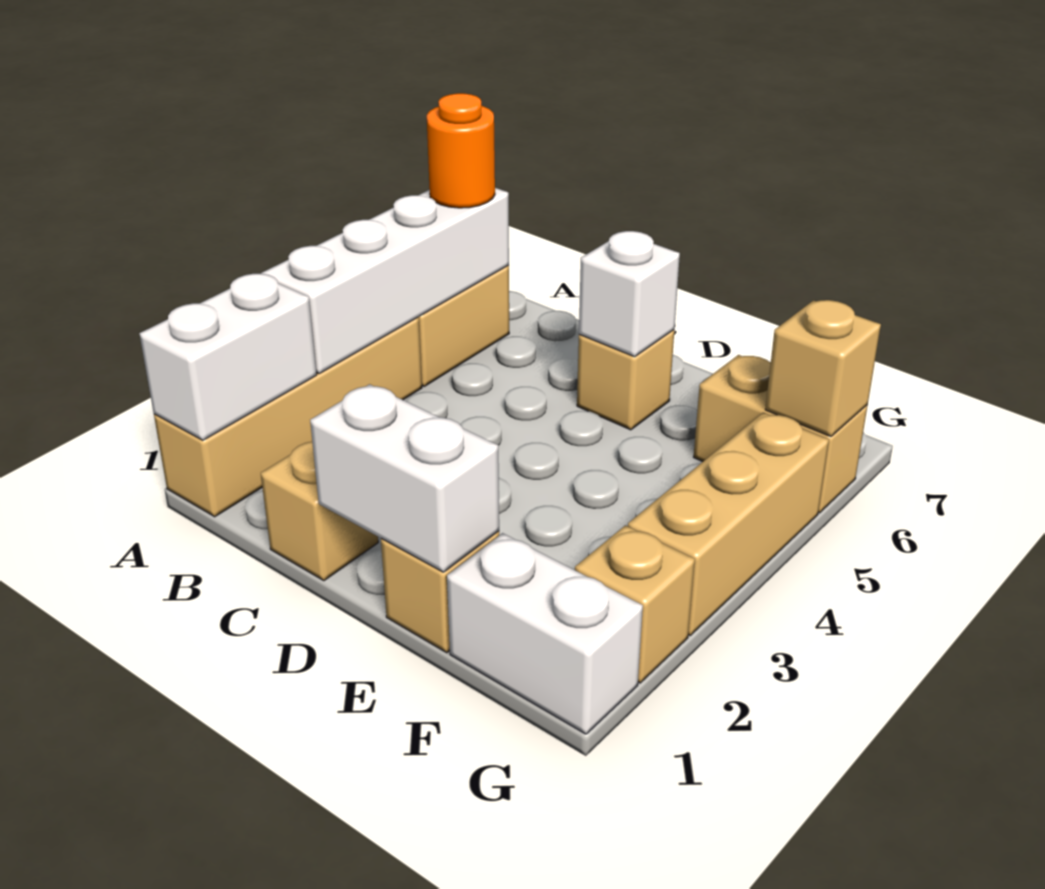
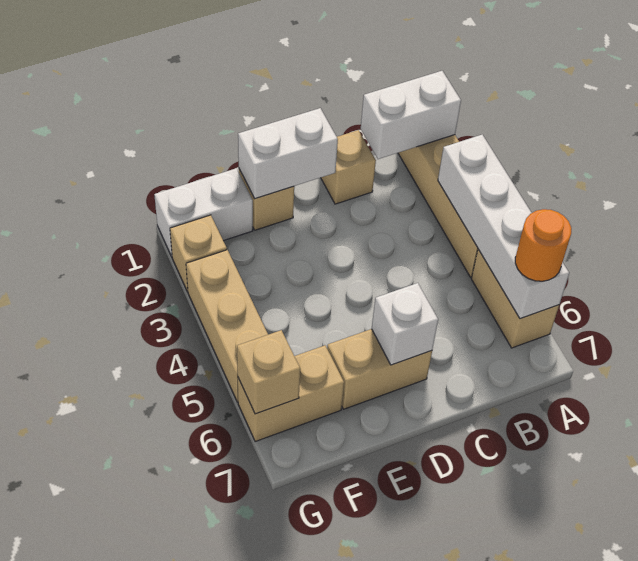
white brick A1:A2 level 2 -> white brick A1:B1 level 2
tan brick D6 level 1 -> tan brick D6:E6 level 1

